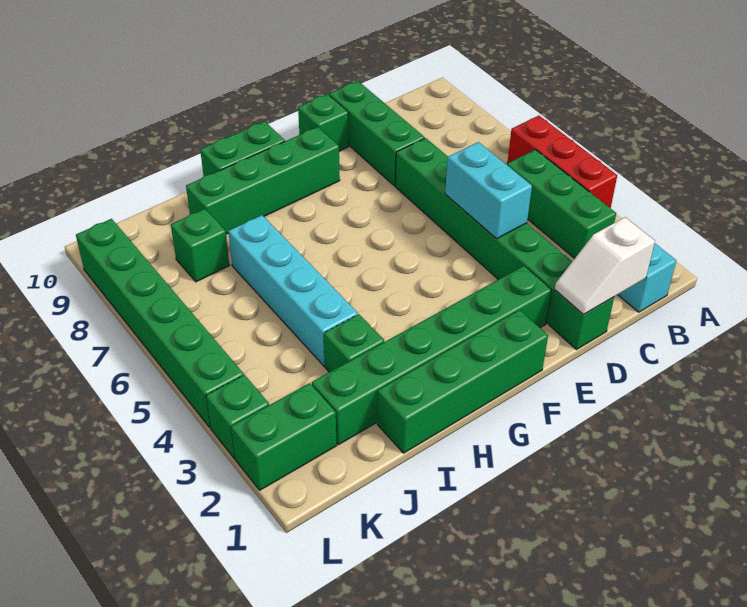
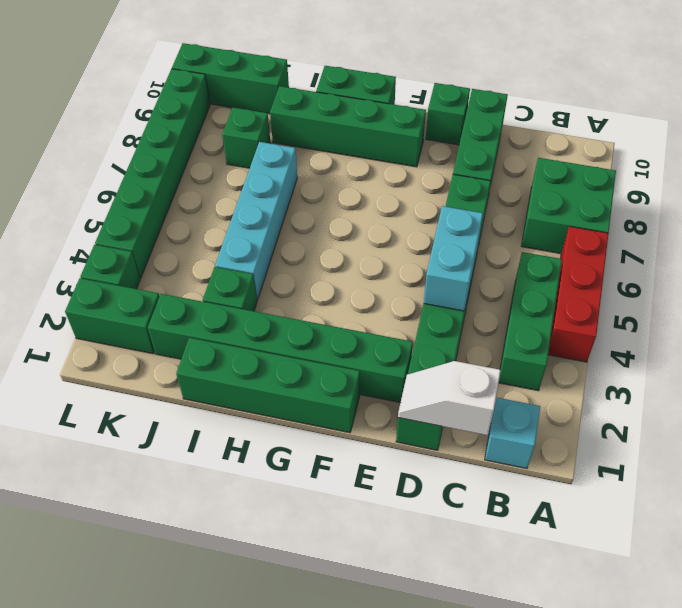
none -> green brick A7:B8 level 1
none -> green brick J10:L10 level 1

